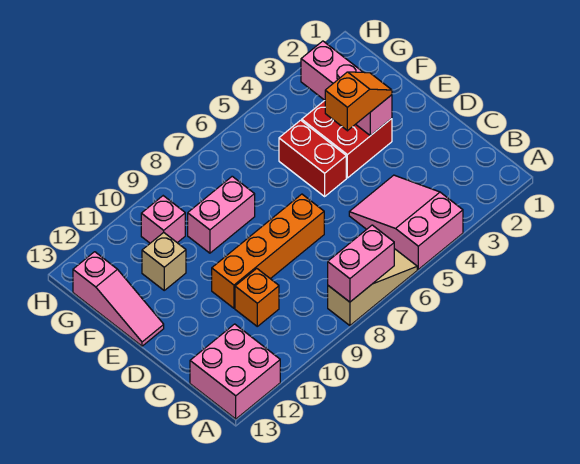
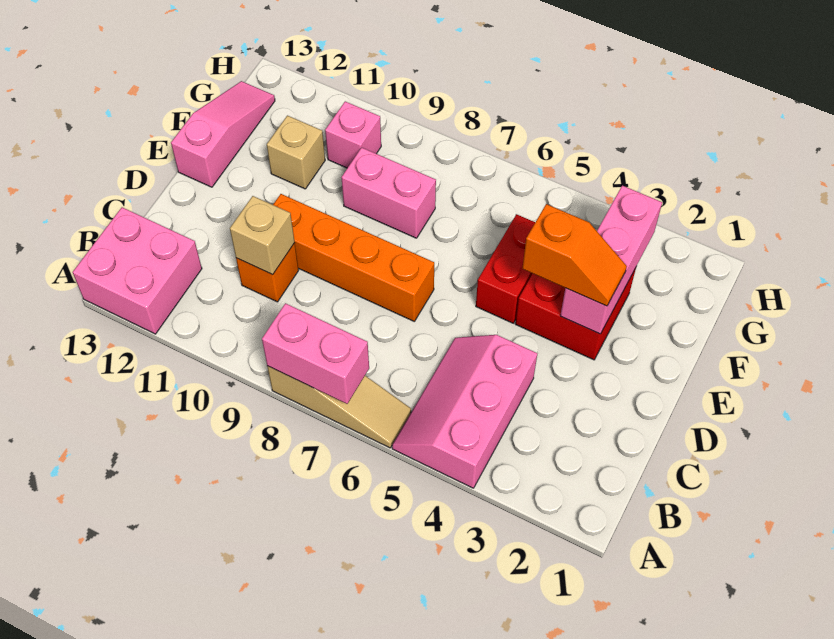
pink slope A4:C5 level 1 top A -> pink slope A4:C5 level 1 top 4
none -> tan brick C10 level 2
pink slope E13:G13 level 1 top G -> pink slope E13:G13 level 1 top E

